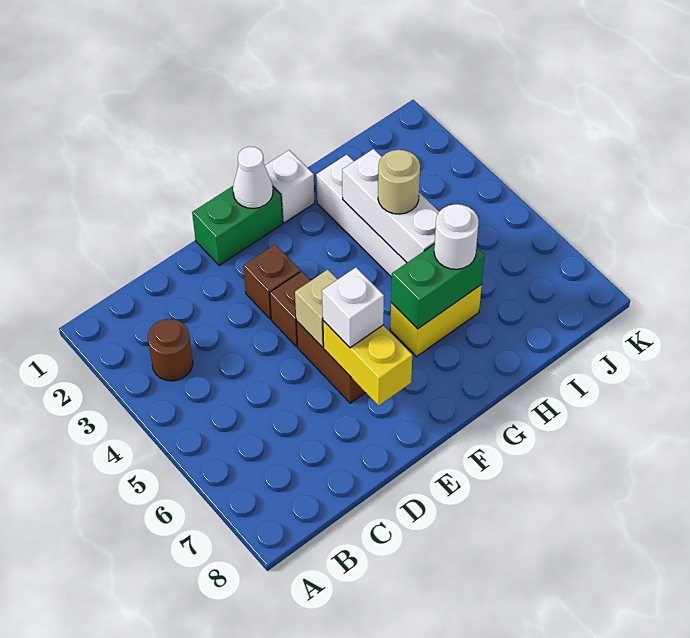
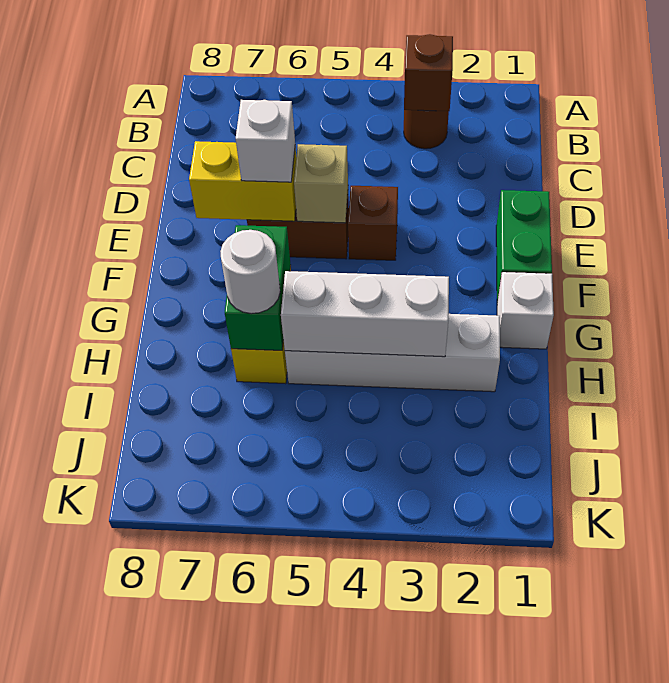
brown brick E3 level 1 -> brown brick B3 level 2
white cone F1 level 2 -> none
tan round brick H4 level 3 -> none

